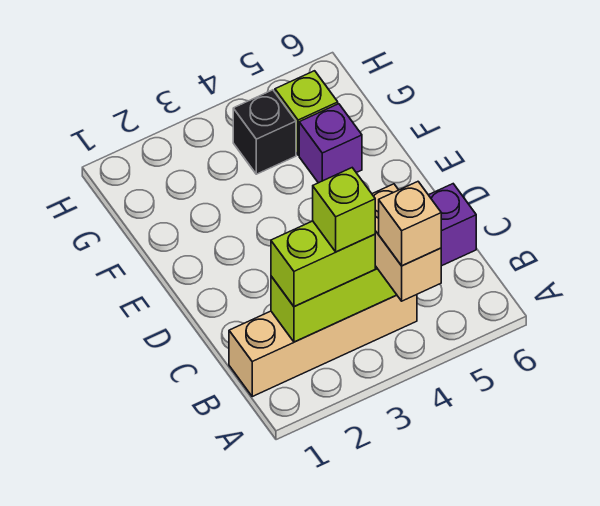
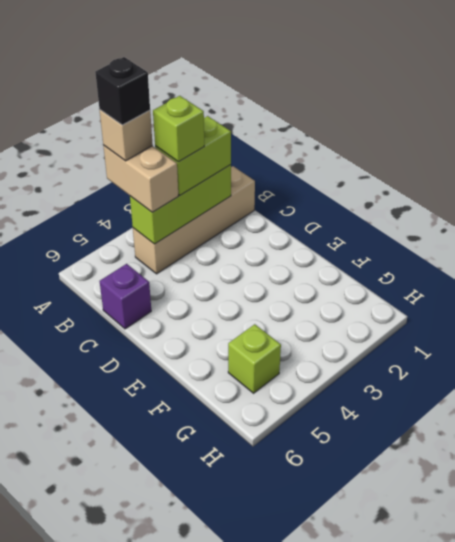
purple brick F5 level 1 -> none
black brick G4 level 1 -> black brick A4 level 5

